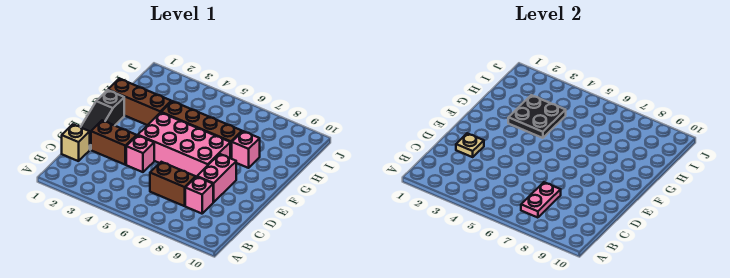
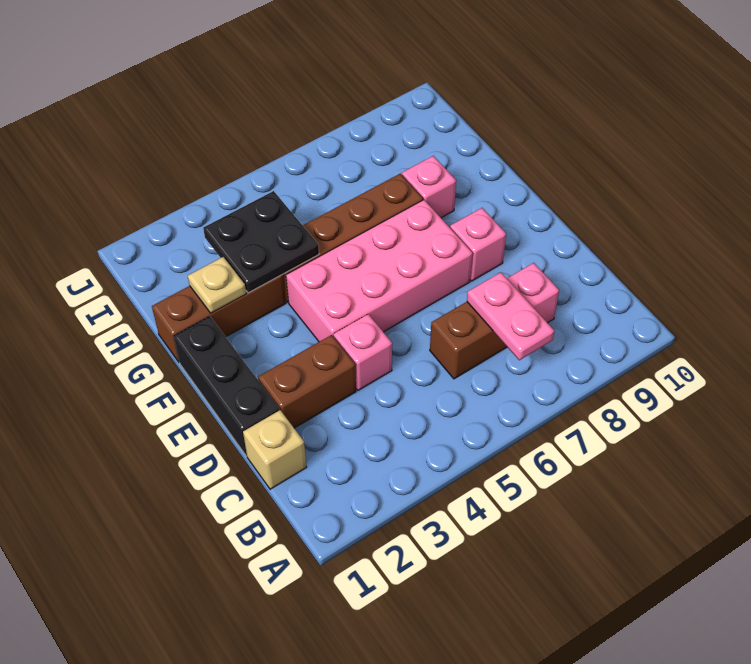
black slope D1:F1 level 1 top F -> black brick D1:F1 level 1
tan plate D2 level 2 -> tan plate G2 level 2
pink brick D8:E8 level 1 -> pink brick E8 level 1

